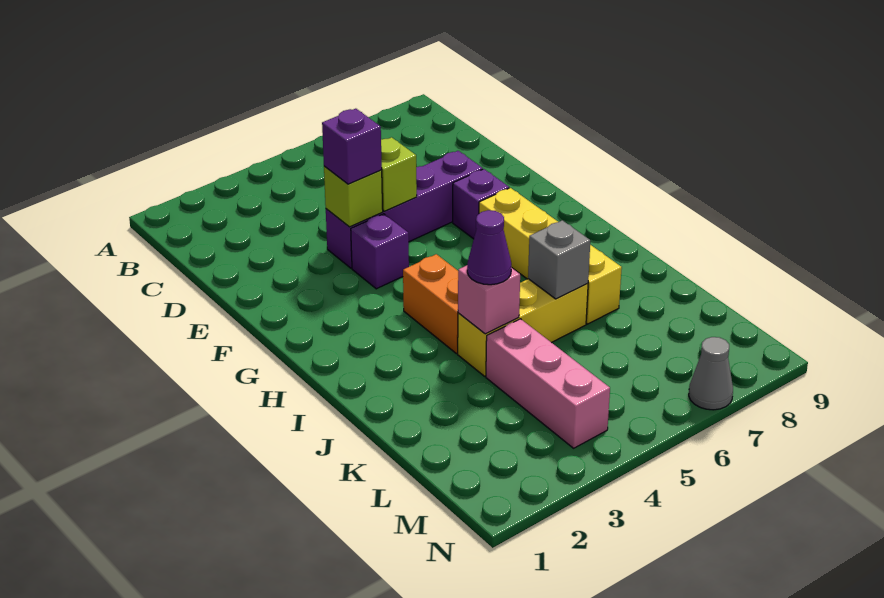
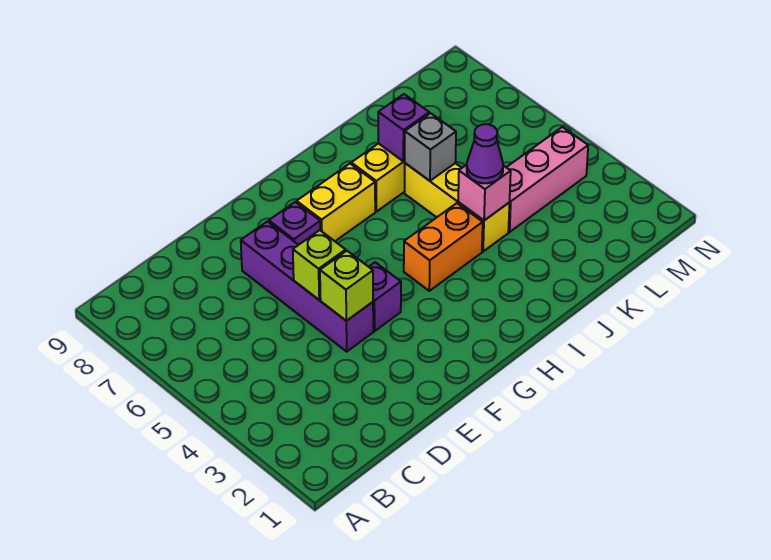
purple brick E4 level 3 -> purple brick J7 level 2
grey cone N7 level 1 -> none

